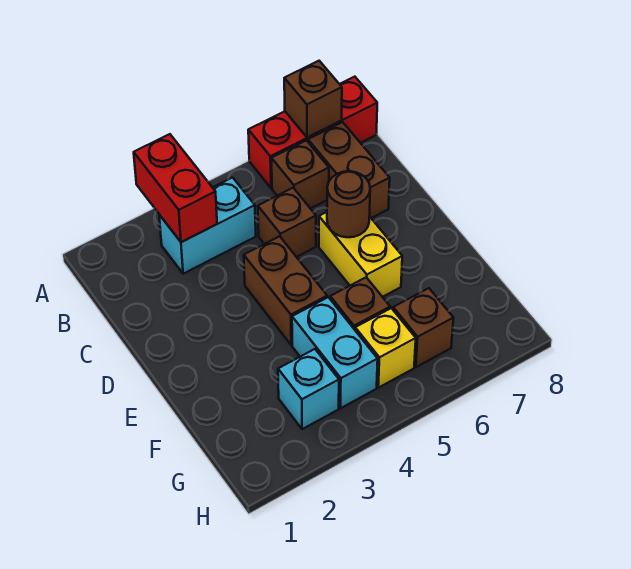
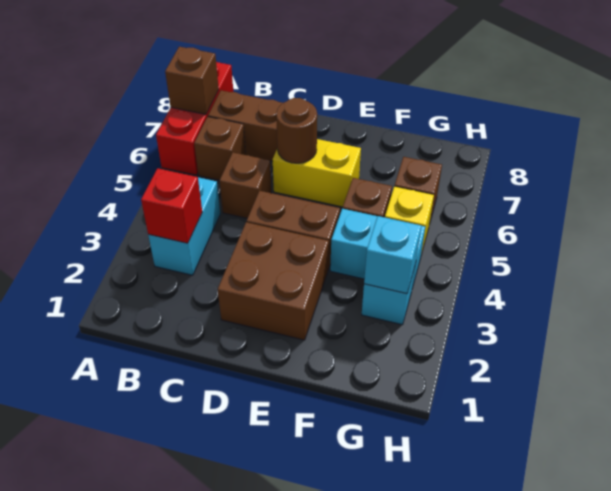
red brick A3:B3 level 2 -> red brick B3 level 2
none -> brown brick D2:E3 level 1
none -> cyan brick G3 level 2

